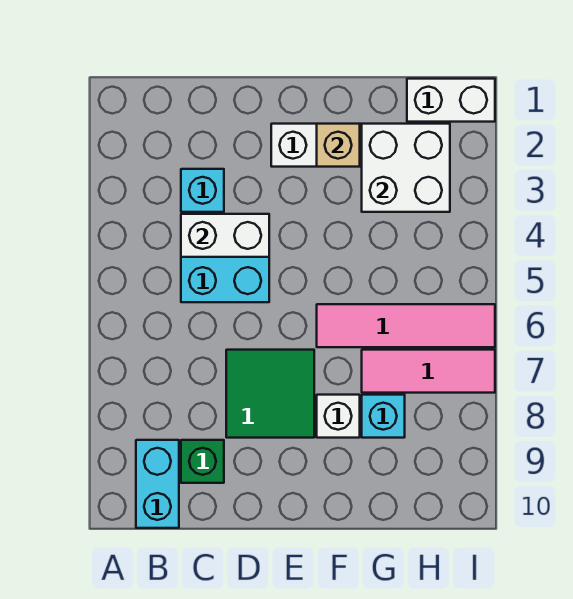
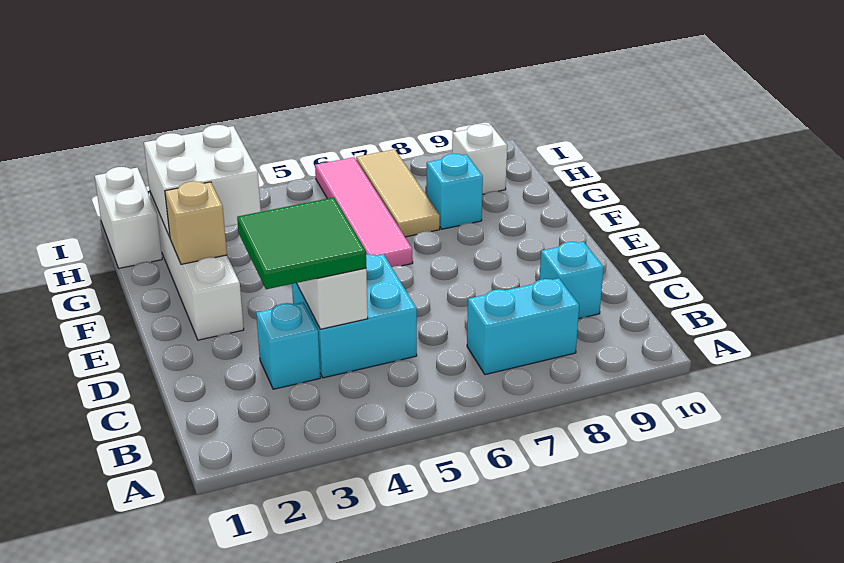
cyan brick B9:B10 level 1 -> cyan brick B7:B8 level 1
green brick C9 level 1 -> cyan brick C9 level 1
green tile D7:E8 level 1 -> green tile C3:D4 level 3
white brick F8 level 1 -> white brick H9 level 1
pink tile G7:I7 level 1 -> tan tile G7:I7 level 1

